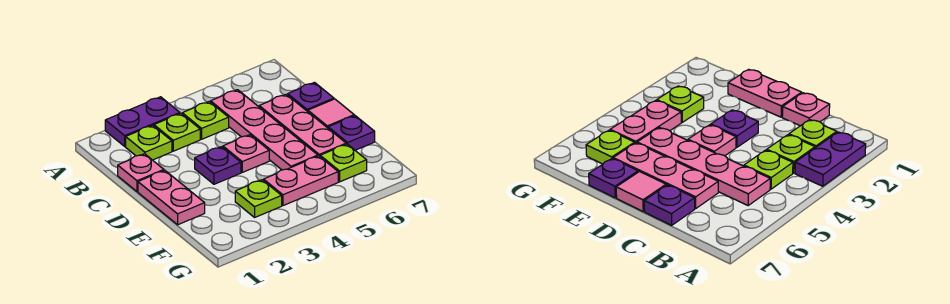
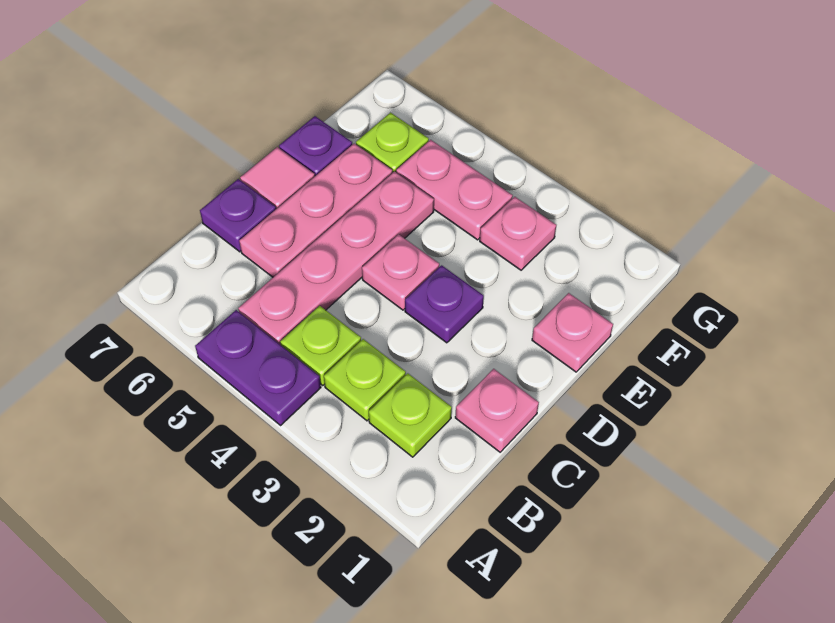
purple plate A2:A3 level 1 -> purple plate A4:A5 level 1
pink plate D1:E1 level 1 -> pink plate E1 level 1
lime plate F3 level 1 -> pink plate F3 level 1

